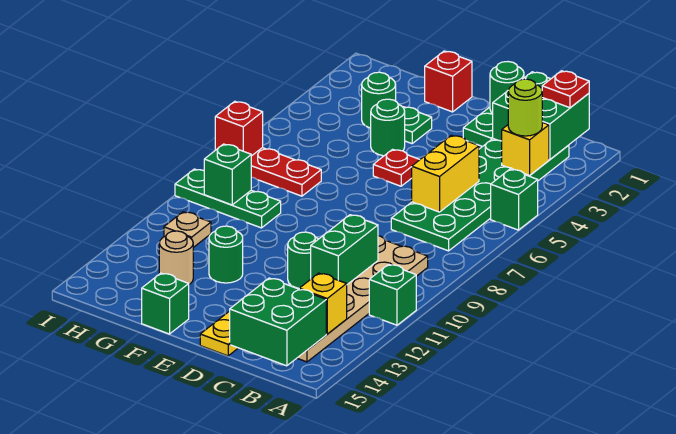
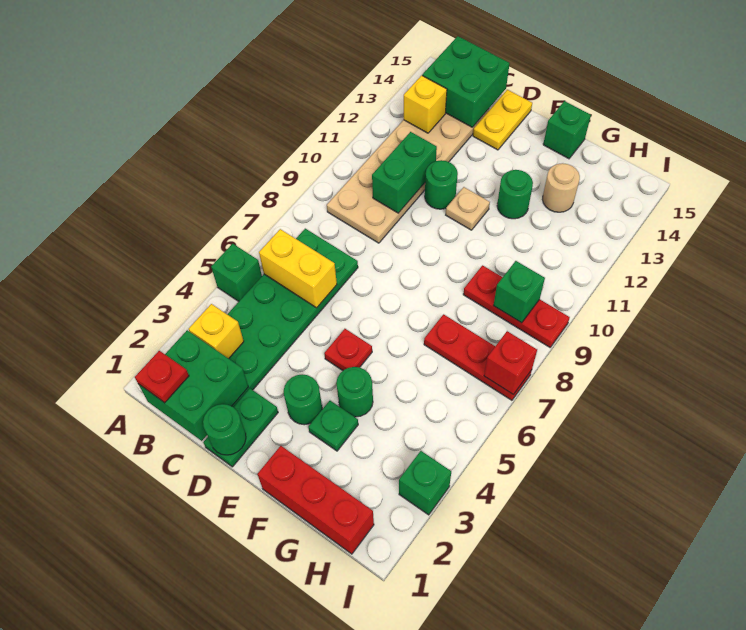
green brick A11 level 1 -> green brick I3 level 1
lime round brick B3 level 3 -> none
yellow brick C5:C6 level 2 -> yellow brick B6:C6 level 2
red brick F1 level 1 -> red brick F1:H1 level 1
green round brick G3 level 1 -> green round brick E3 level 1
green plate G9:I9 level 1 -> red plate G9:I9 level 1
tan plate H11 level 1 -> tan plate E11 level 1

